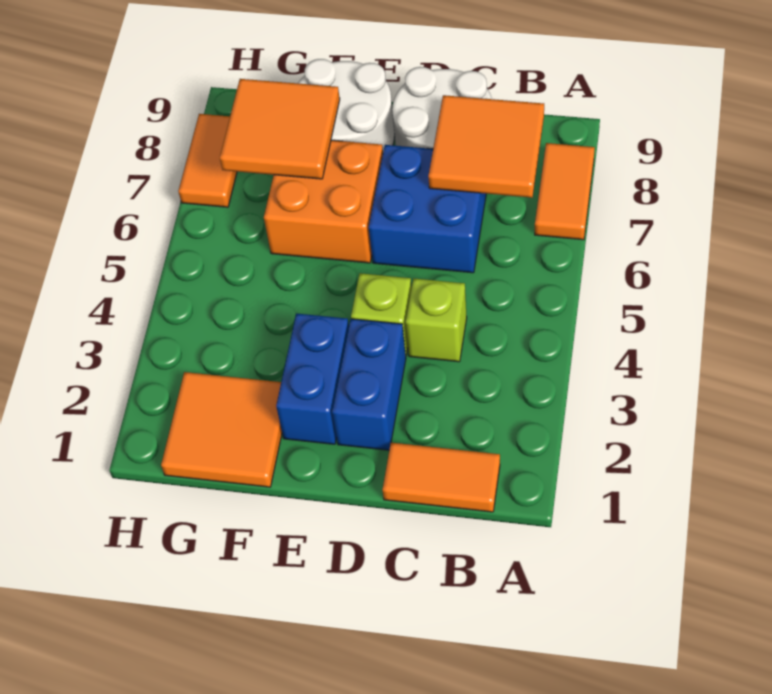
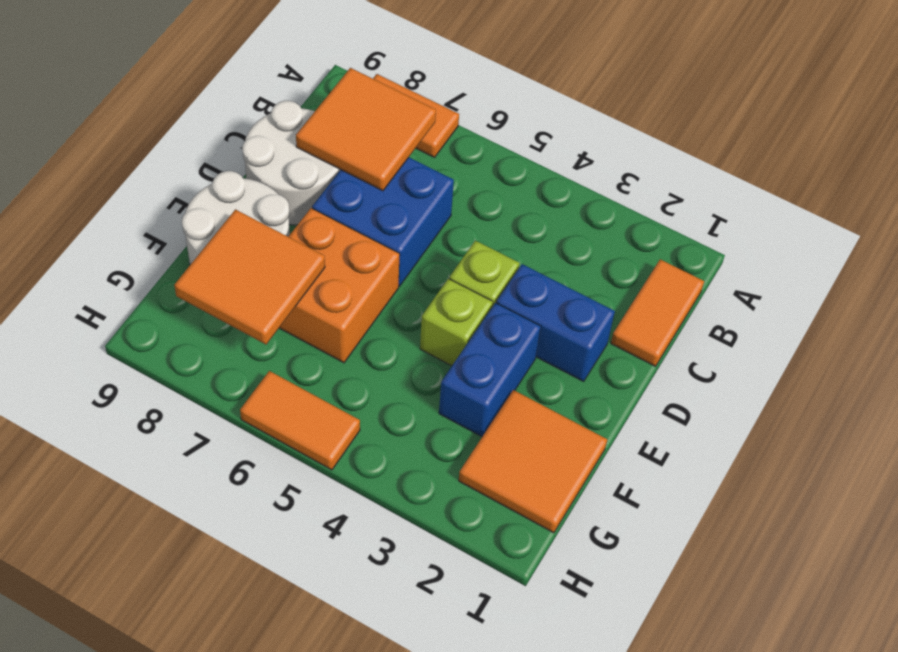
lime brick C4 level 1 -> lime brick E4 level 1
blue brick E2:E3 level 1 -> blue brick E3:F3 level 1
orange tile H7:H8 level 1 -> orange tile H5:H6 level 1

